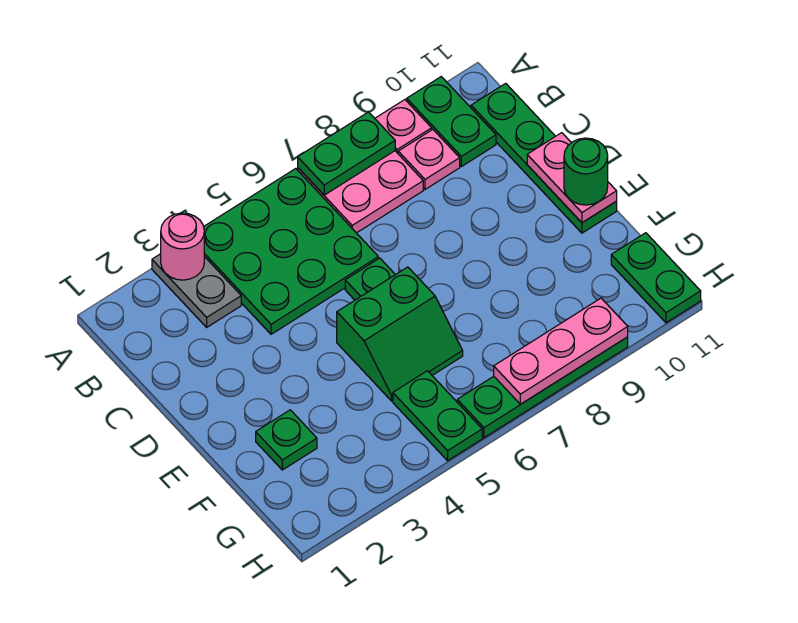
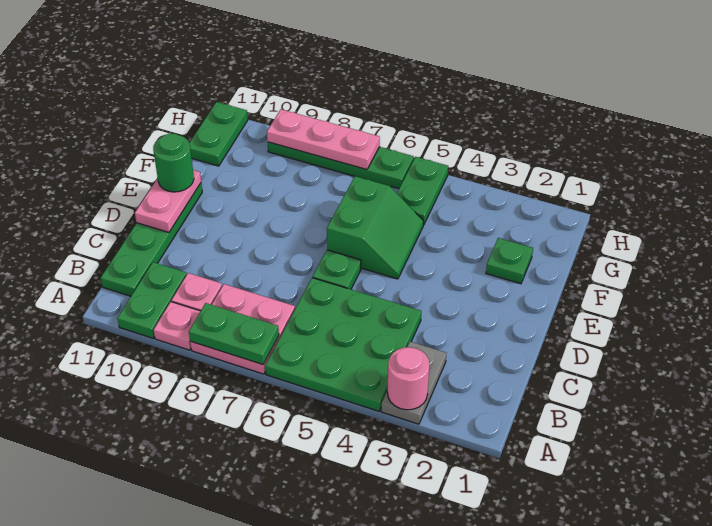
green slope E5:F6 level 1 top E -> green slope E5:F6 level 1 top 6

